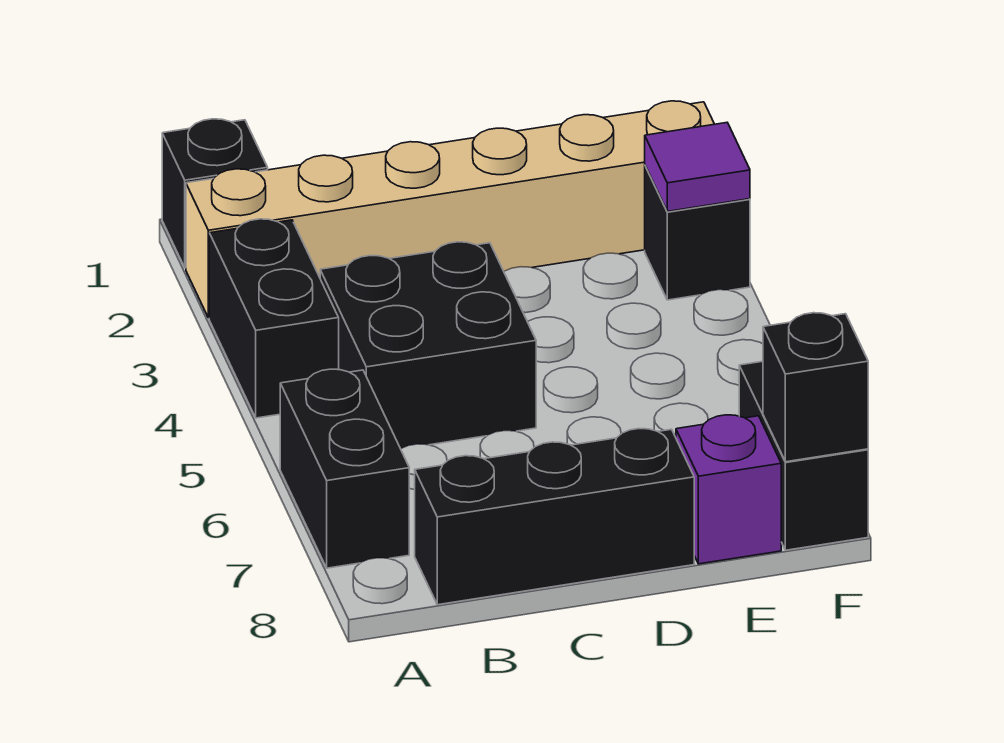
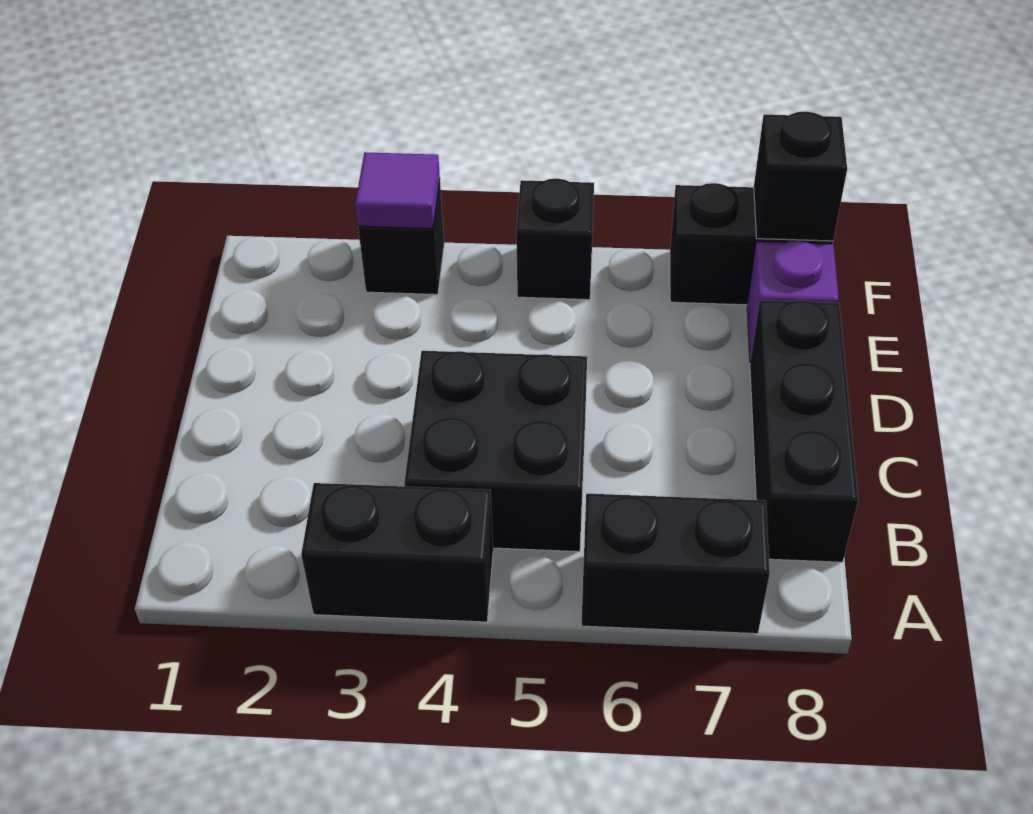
black brick A1 level 1 -> black brick F5 level 1
tan brick A2:F2 level 1 -> none

